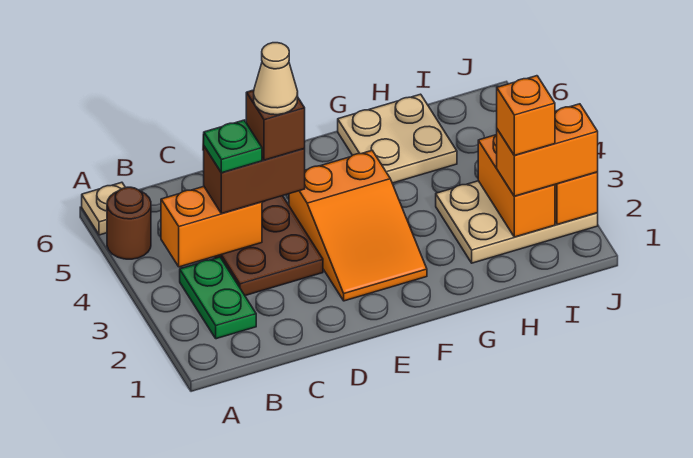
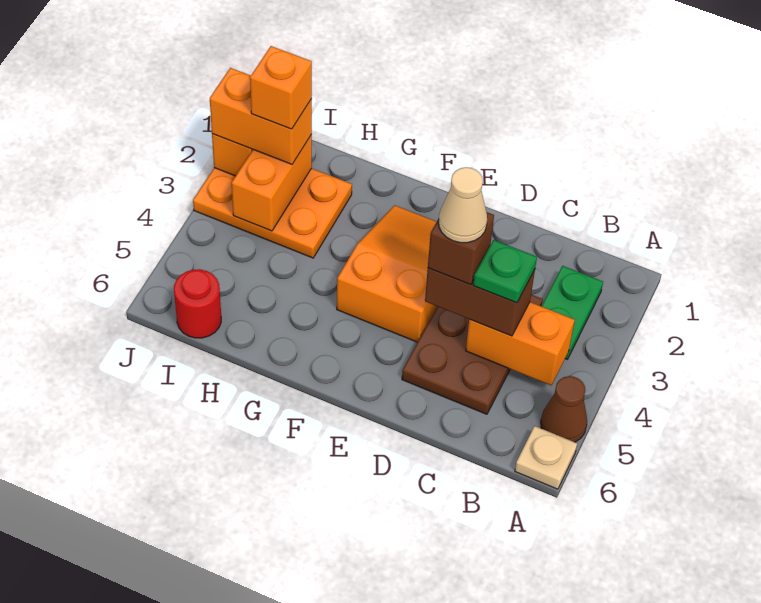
brown round brick A5 level 1 -> brown cone A5 level 1
tan plate G5:H6 level 1 -> none
tan plate H2:J3 level 1 -> orange plate H2:J3 level 1
none -> red round brick I6 level 1

